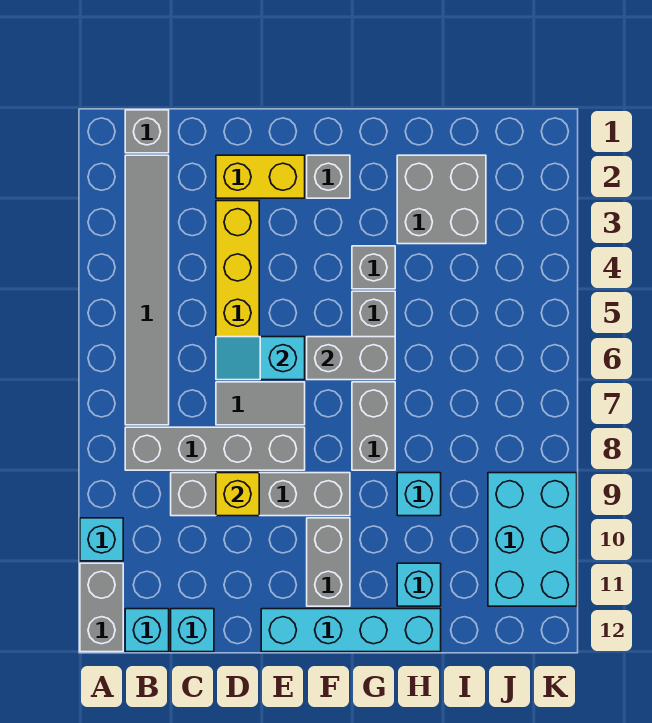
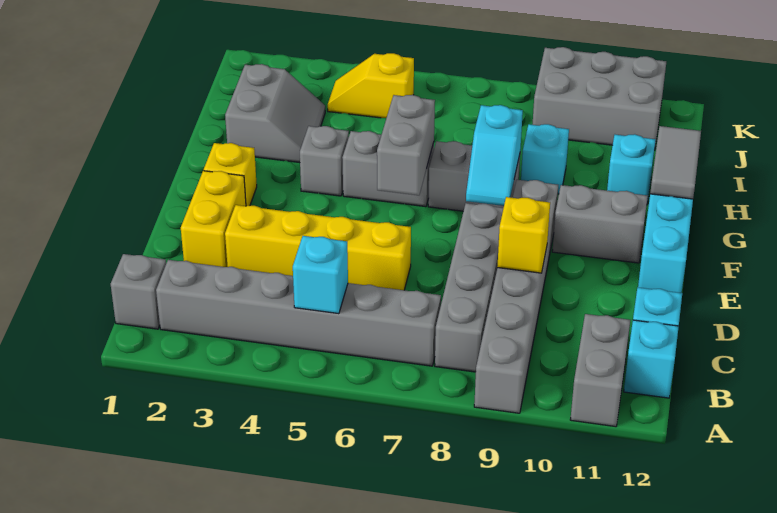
cyan brick A10 level 1 -> cyan brick B5 level 2
grey brick A11:A12 level 1 -> grey brick A11:B11 level 1
grey tile B2:B7 level 1 -> grey brick B2:B7 level 1
grey brick C9:F9 level 1 -> grey brick A9:F9 level 1
cyan slope D6:E6 level 2 top E -> cyan slope F8:G8 level 2 top G
grey tile D7:E7 level 1 -> grey tile G12:H12 level 2
grey brick F2 level 1 -> yellow brick F2 level 1
grey brick H2:I3 level 1 -> grey slope H2:I3 level 1 top 2
none -> yellow slope J4:J5 level 1 top 5
cyan brick J9:K11 level 1 -> grey brick J9:K11 level 1

